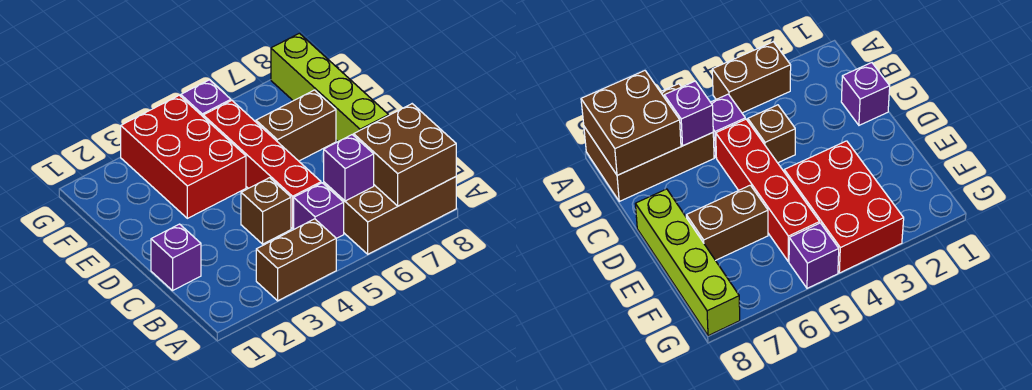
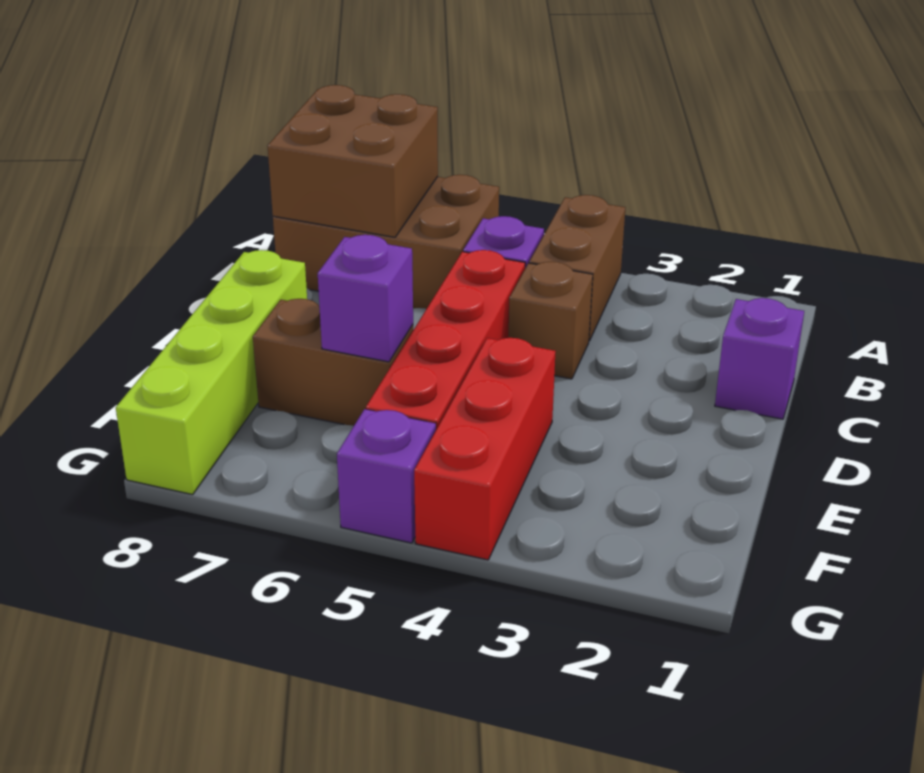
brown brick A3:A4 level 1 -> brown brick A4:B4 level 1
purple brick B6 level 2 -> purple brick E6 level 2
red brick E3:G4 level 1 -> red brick E4:G4 level 1

